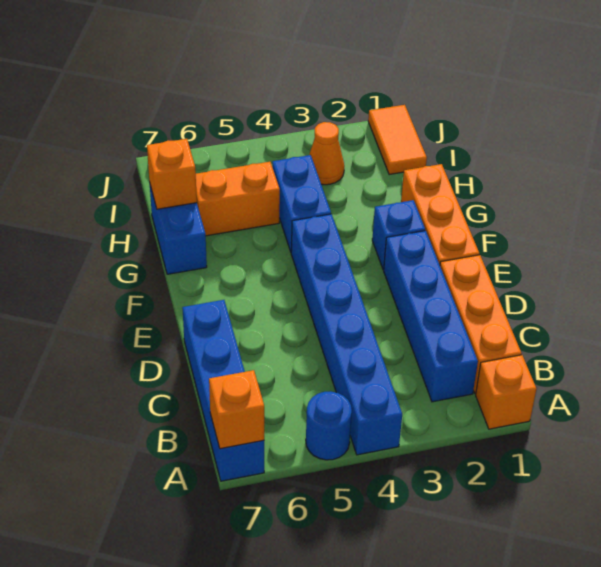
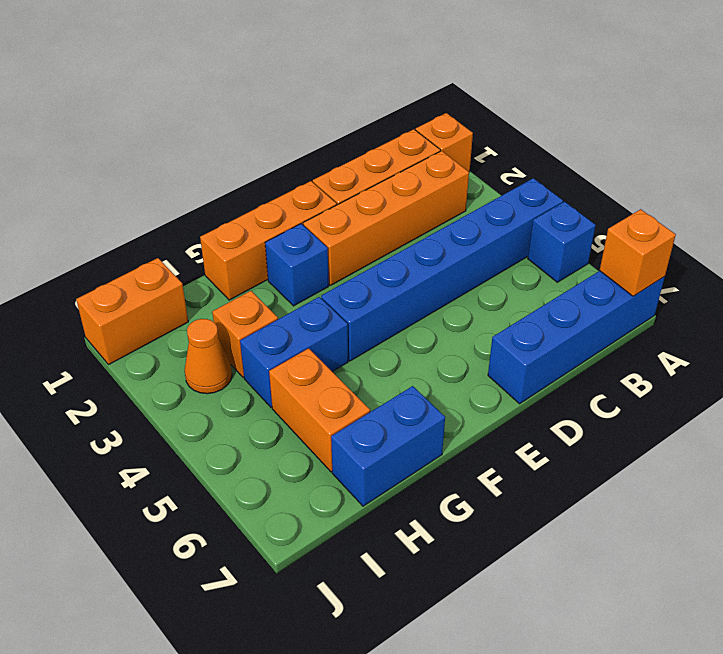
blue round brick A5 level 1 -> blue brick A5 level 1
blue brick B2:E2 level 1 -> orange brick B2:E2 level 1
orange brick H7 level 2 -> orange brick H3 level 1
orange tile I1:J1 level 1 -> orange brick I1:J1 level 1

